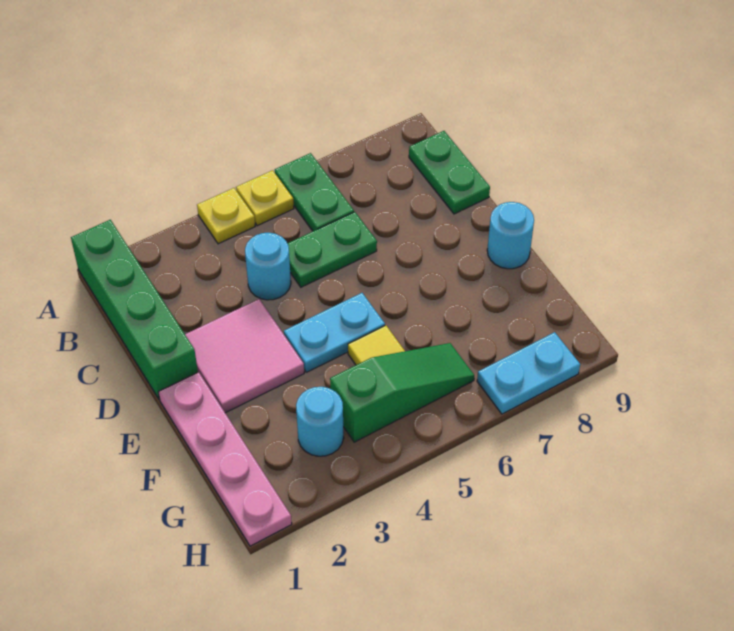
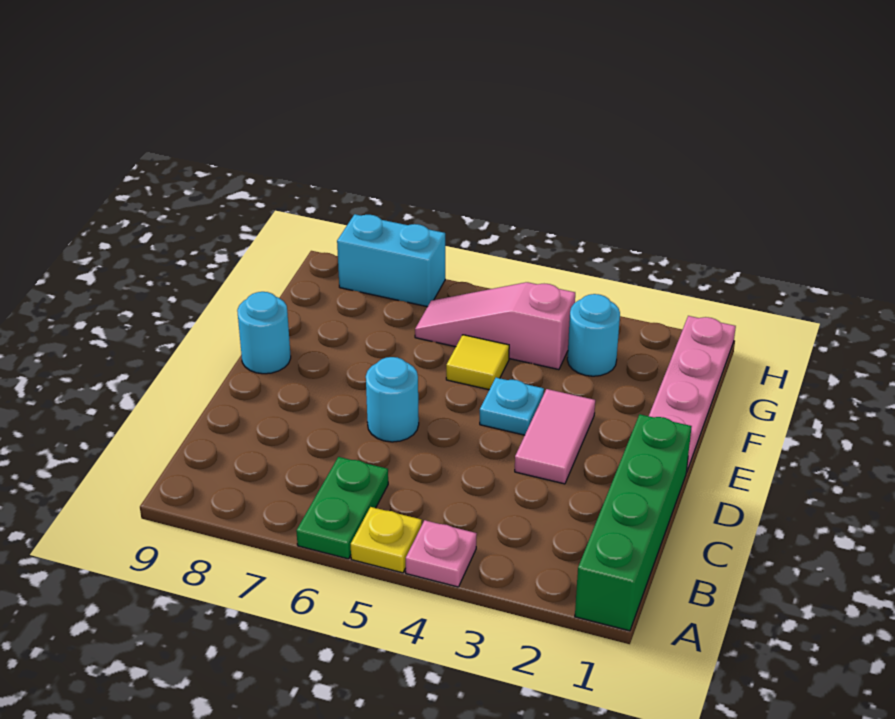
yellow plate A4 level 1 -> pink plate A4 level 1
green plate B9:C9 level 1 -> none
cyan round brick C4 level 1 -> cyan round brick D6 level 1
green plate C5:C6 level 1 -> none
pink tile D2:E3 level 1 -> pink tile D3:E3 level 1
cyan plate E4:E5 level 1 -> cyan plate E4 level 1
green slope G4:G6 level 1 top 4 -> pink slope G4:G6 level 1 top 4
cyan plate H7:H8 level 1 -> cyan brick H7:H8 level 1

